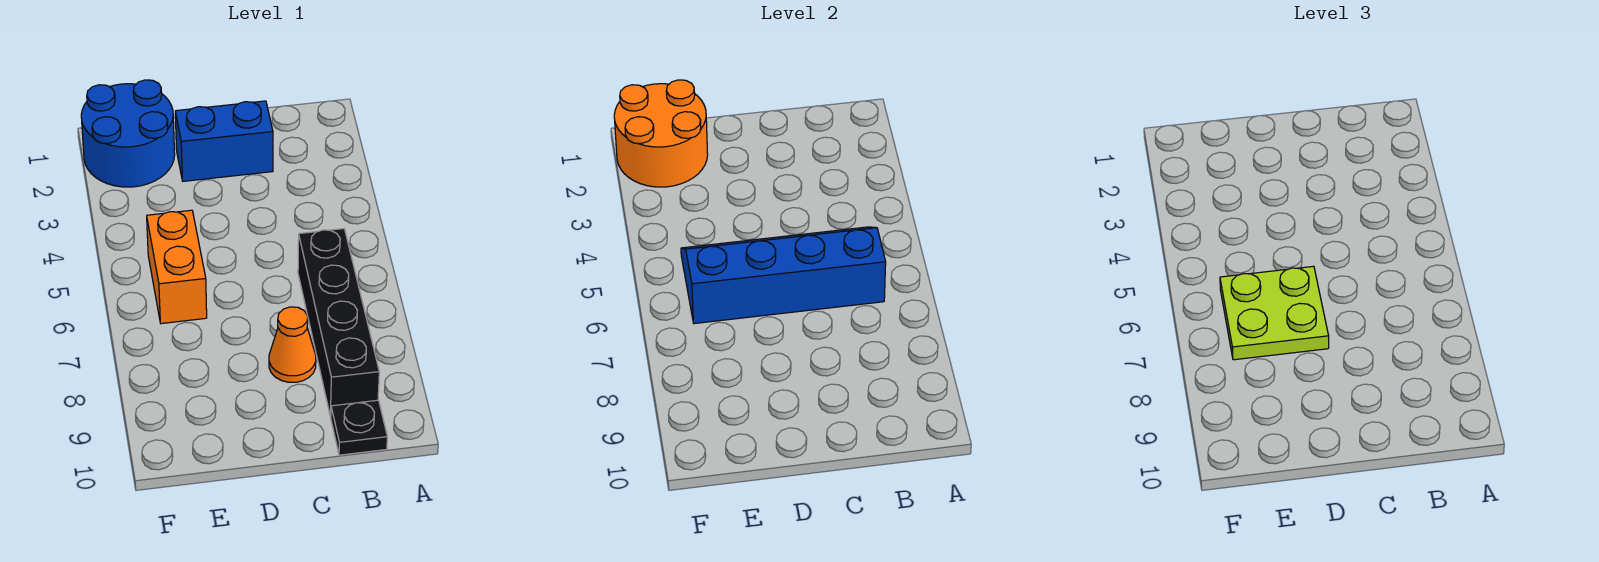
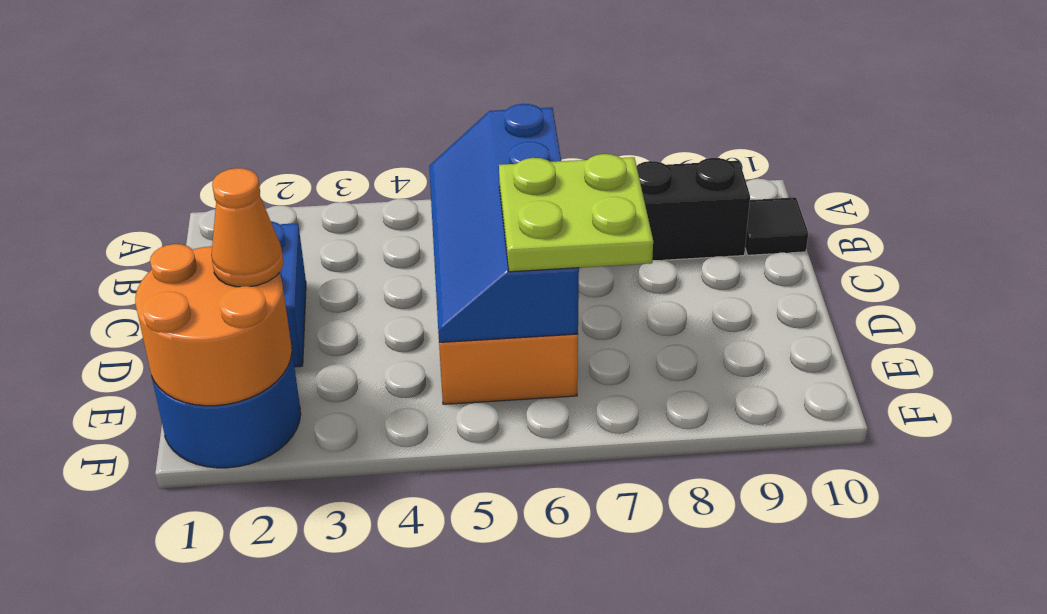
black plate B10 level 1 -> black tile B10 level 1
orange cone C8 level 1 -> orange cone E2 level 3

